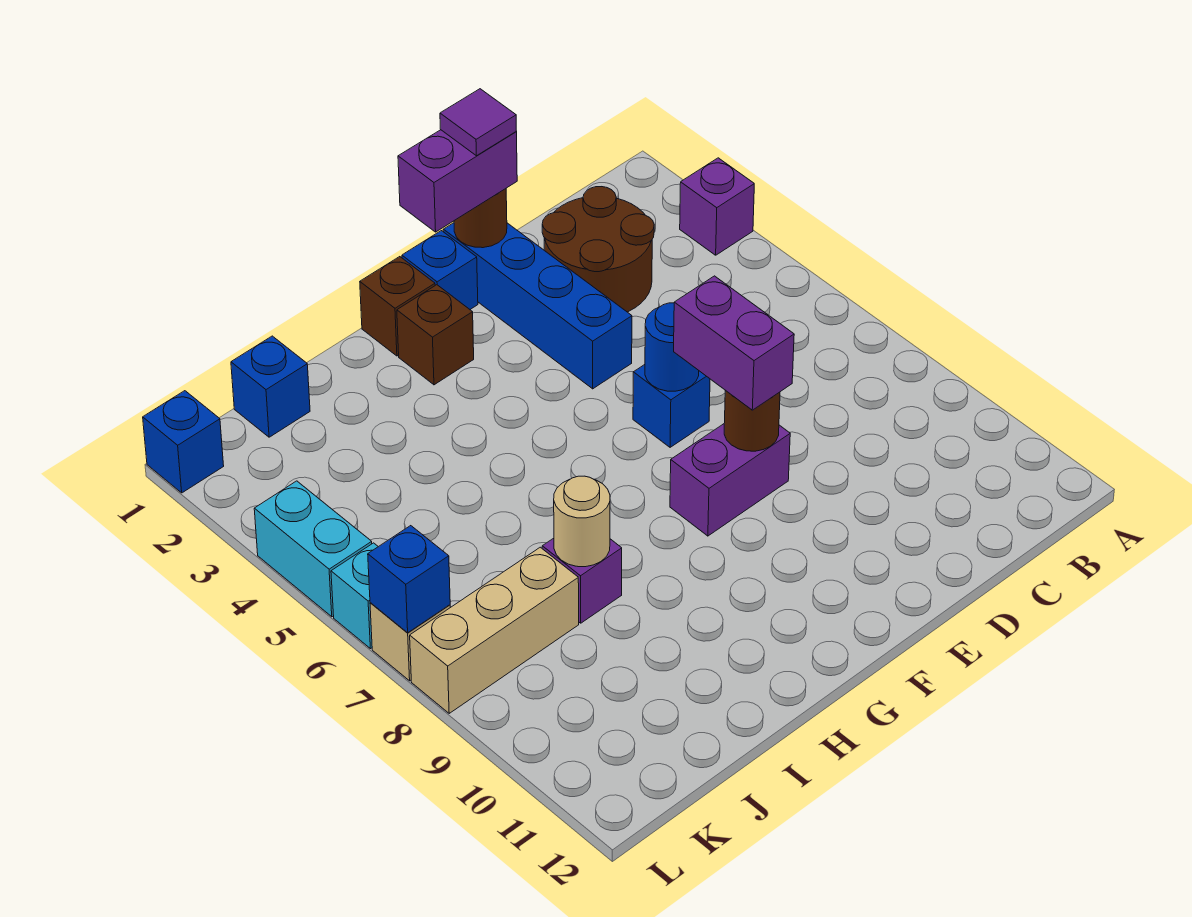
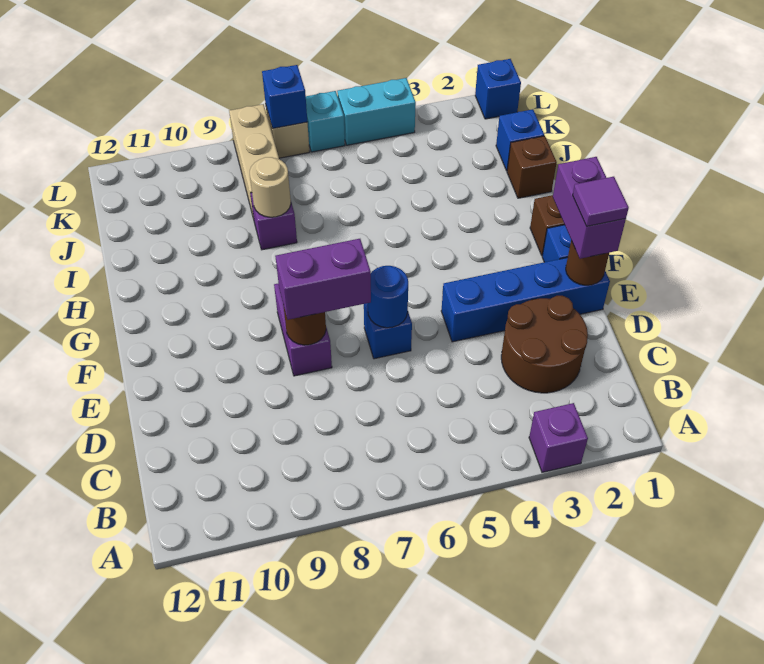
brown brick G2 level 1 -> brown brick I1 level 1

